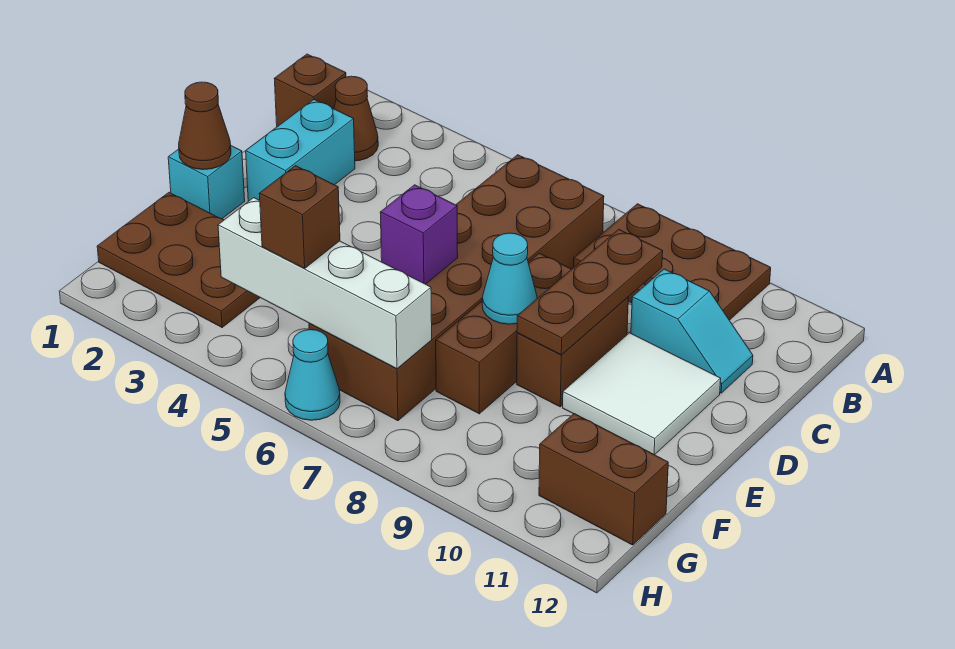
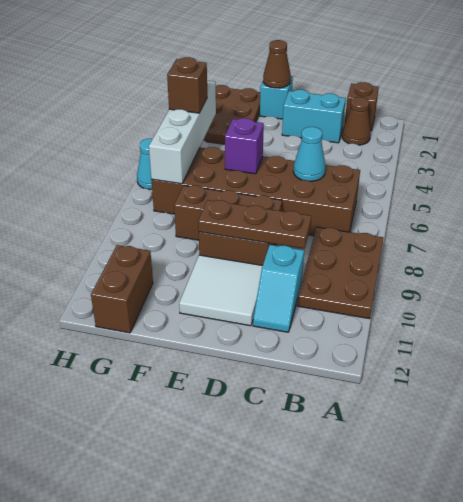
cyan cone E8 level 2 -> cyan cone C6 level 2

